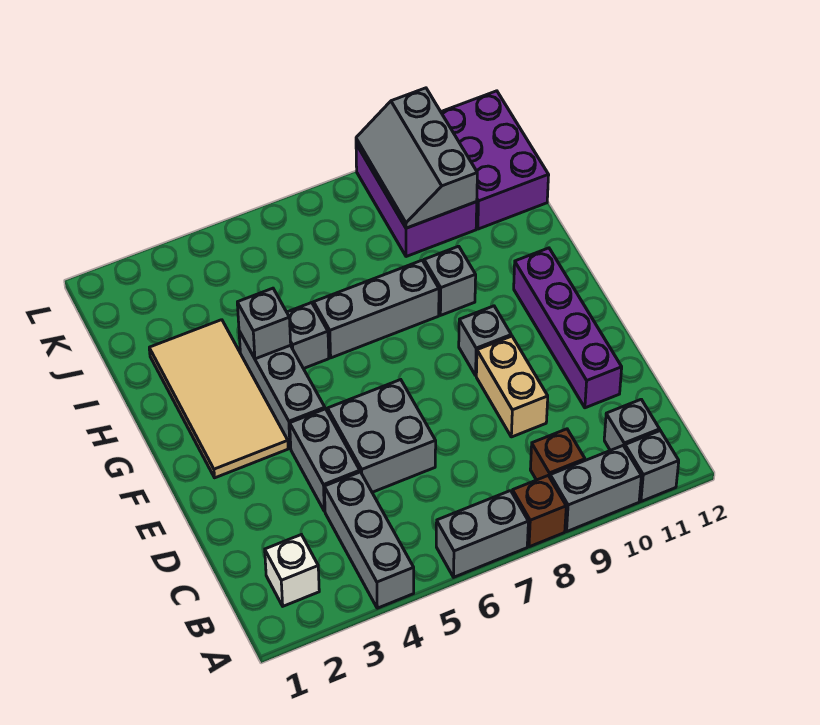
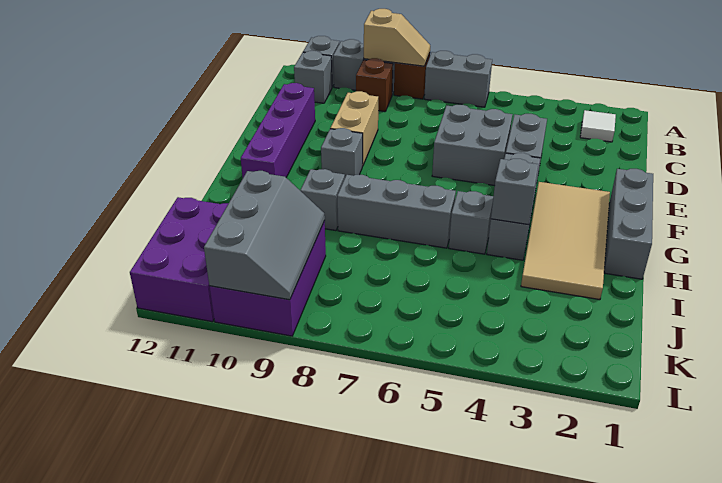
grey brick A4:C4 level 1 -> grey brick F1:H1 level 1
none -> tan slope A8:A9 level 2 top 9
white brick B2 level 1 -> white tile B2 level 1

